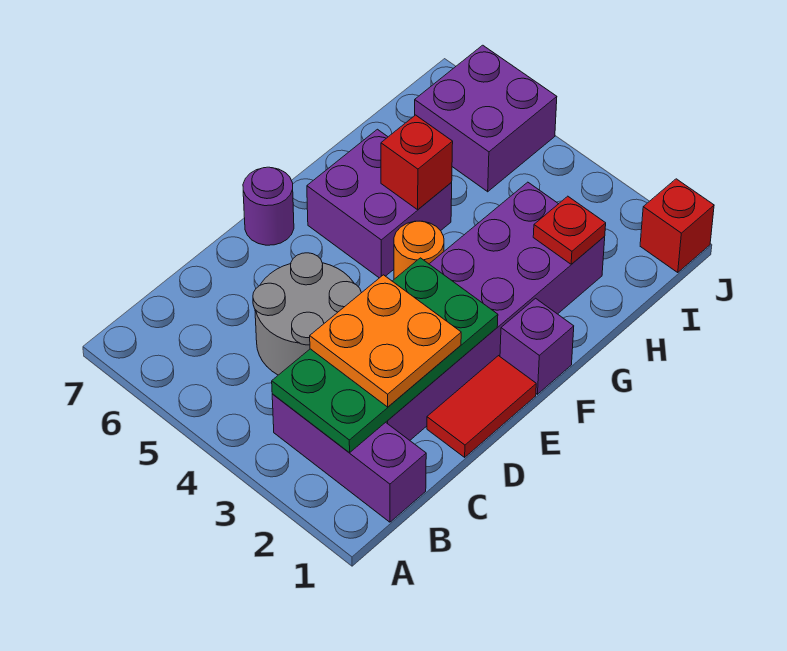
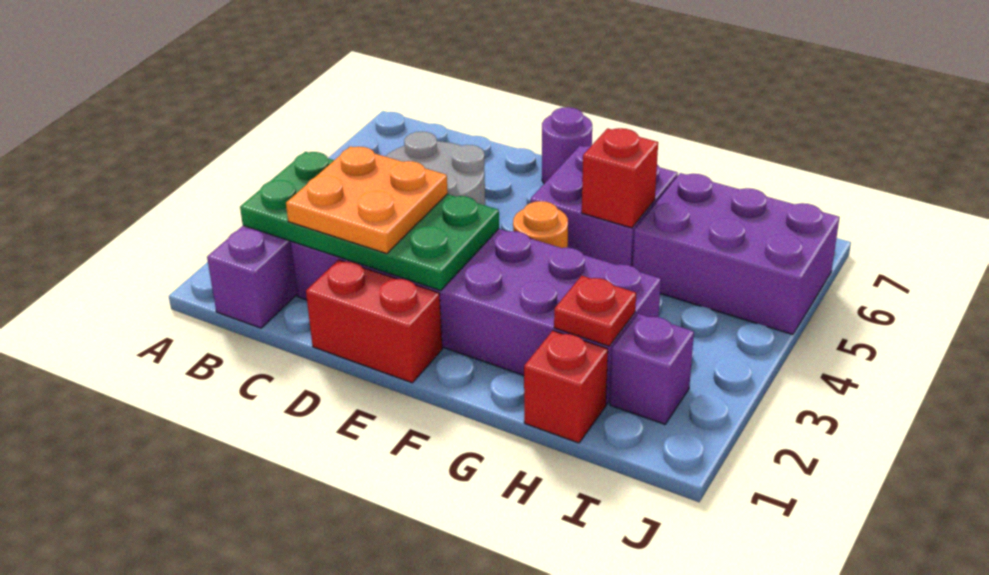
red tile D1:E1 level 1 -> red brick D1:E1 level 1
purple brick F1 level 1 -> purple brick I2 level 1
purple brick I5:J6 level 1 -> purple brick H5:J6 level 1
red brick J1 level 1 -> red brick H1 level 1

